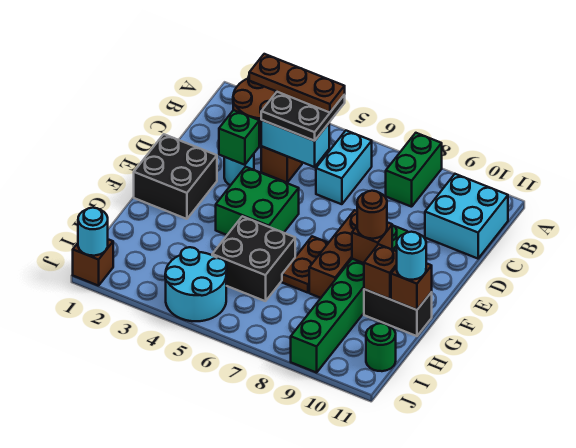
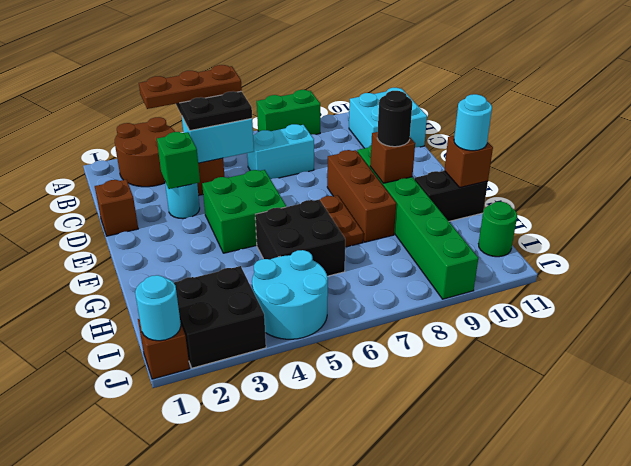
green brick A8:B8 level 1 -> green brick A7:A8 level 1
cyan brick B6:C6 level 1 -> cyan brick C6:C7 level 1
black brick E1:F2 level 1 -> black brick I2:J3 level 1
brown round brick F9 level 3 -> black round brick F9 level 3
brown brick G10 level 2 -> brown brick D1 level 1

